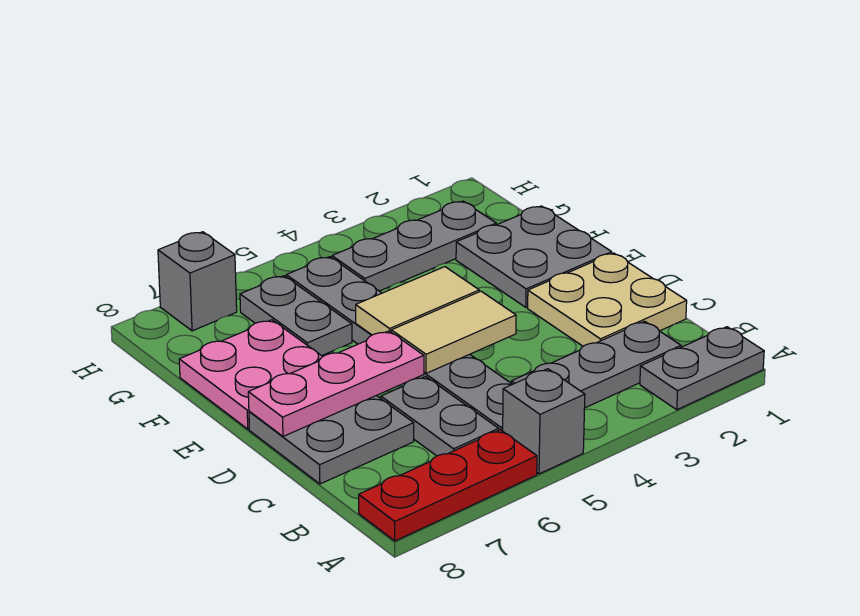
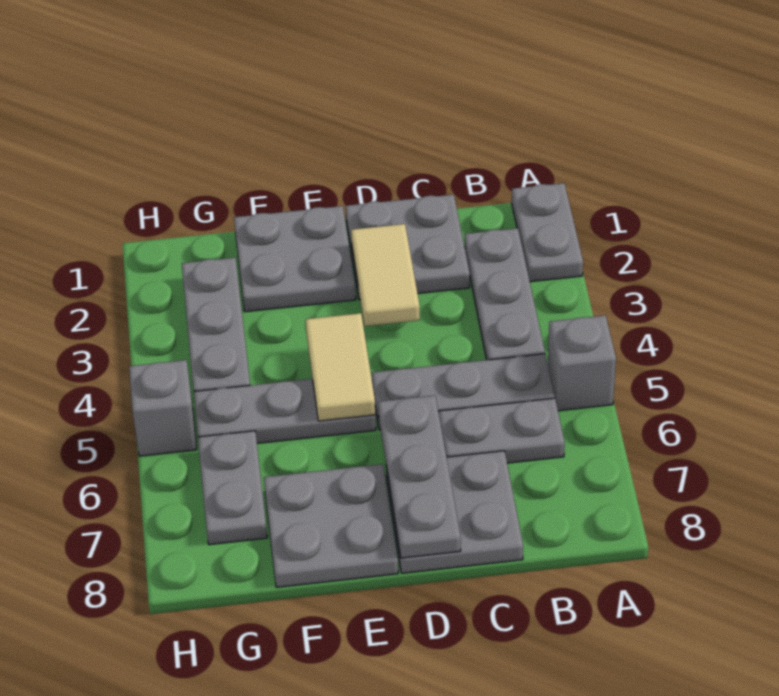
red plate A6:A8 level 1 -> none
tan plate C1:D2 level 1 -> grey plate C1:D2 level 1
tan tile D4:D5 level 2 -> tan tile D2:D3 level 2
pink plate D6:D8 level 2 -> grey plate D6:D8 level 2
pink plate E7:F8 level 1 -> grey plate E7:F8 level 1
grey plate F6:G6 level 1 -> grey plate G6:G7 level 1
grey brick H7 level 1 -> grey brick H5 level 1

